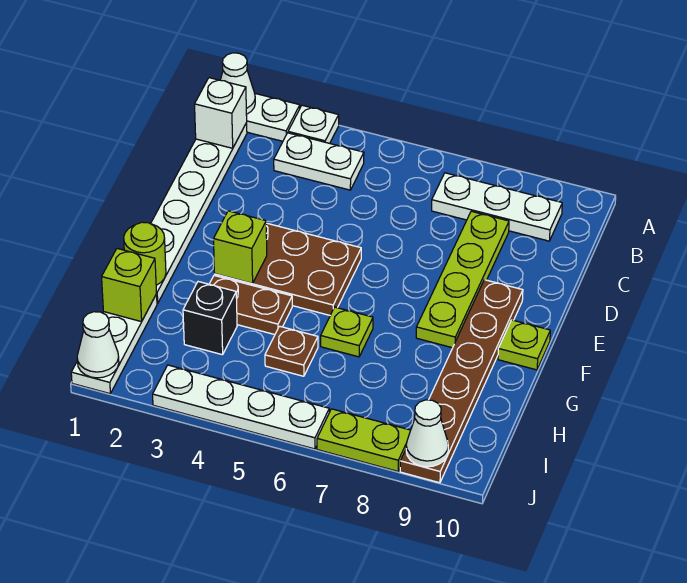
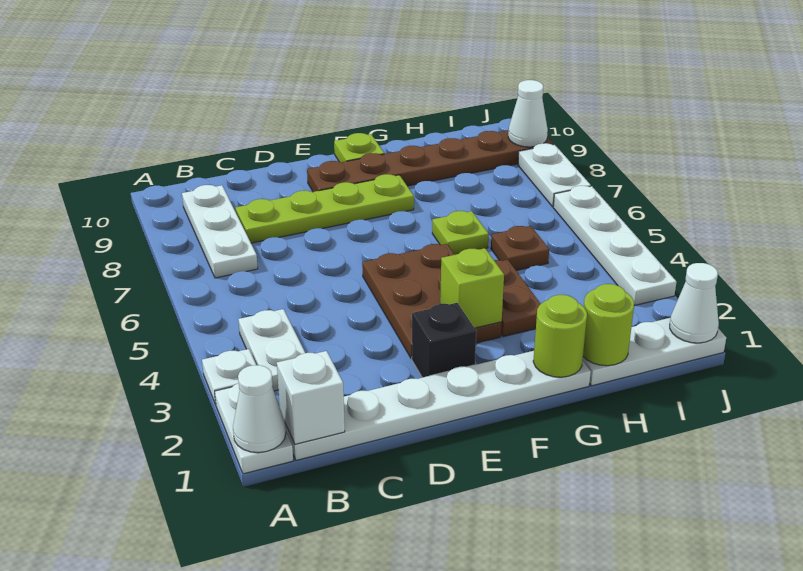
lime brick H1 level 2 -> lime round brick H1 level 2
black brick H3 level 1 -> black brick E2 level 1
lime plate J7:J8 level 1 -> white plate J7:J8 level 1

